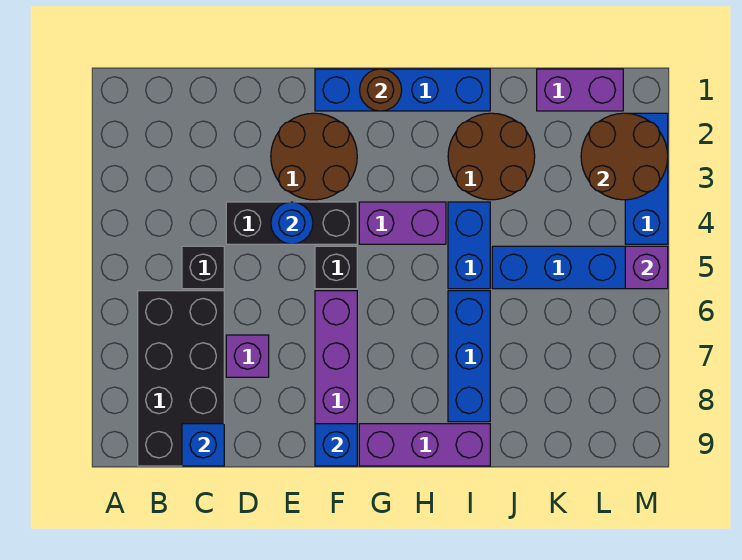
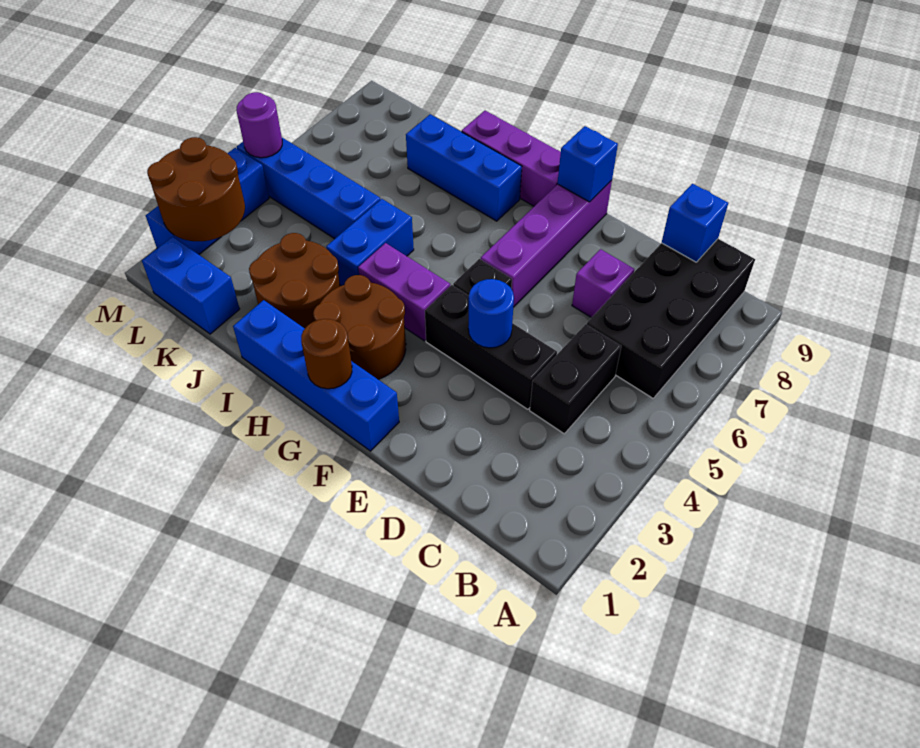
black brick C5 level 1 -> black brick C4:C5 level 1
brown round brick E2:F3 level 1 -> brown round brick G2:H3 level 1
blue brick I6:I8 level 1 -> blue brick H8:J8 level 1
purple brick K1:L1 level 1 -> blue brick K1:L1 level 1
purple brick M5 level 2 -> purple round brick M5 level 2

